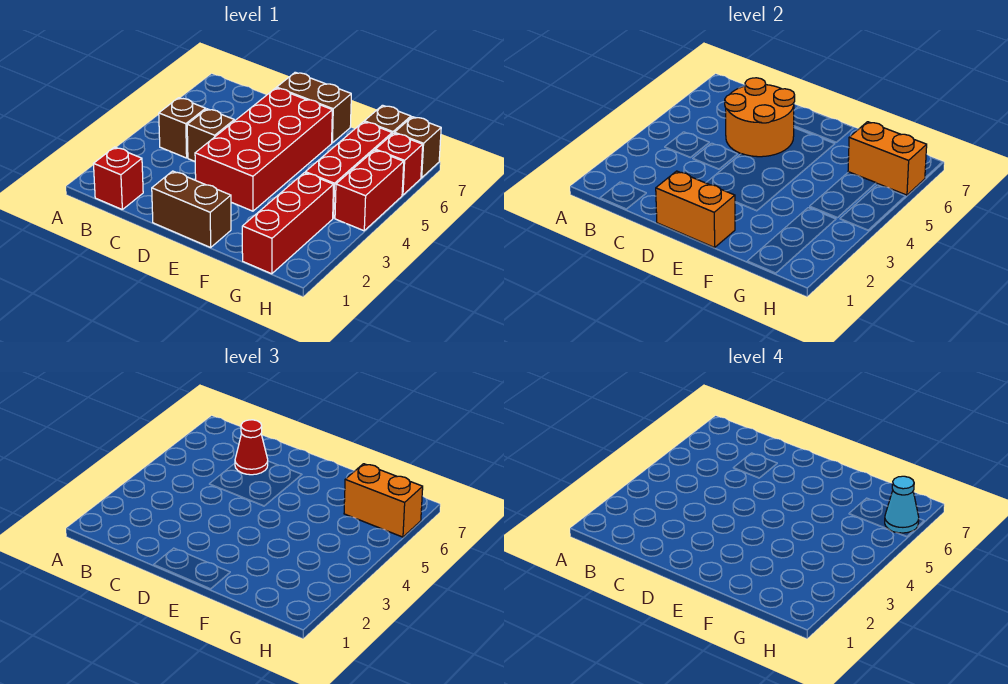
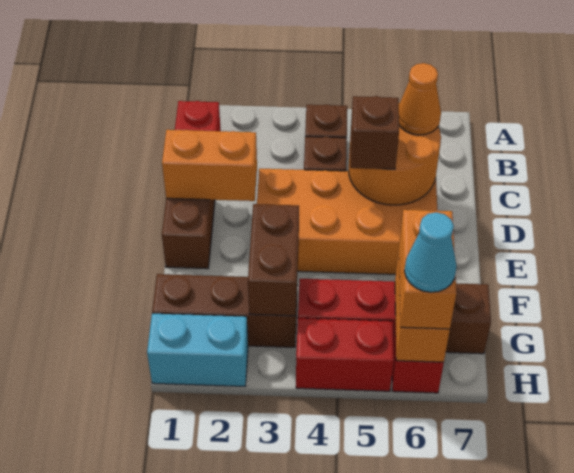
red cone C6 level 3 -> orange cone C6 level 3
orange brick D1:E1 level 2 -> orange brick D1:D2 level 2
red brick D3:E6 level 1 -> orange brick D3:E6 level 1
brown brick D7:E7 level 1 -> brown brick F3:G3 level 2
red brick G1:G3 level 1 -> brown brick G1:G3 level 1
none -> cyan brick H1:H2 level 1
brown brick H7 level 1 -> brown brick D5 level 3

